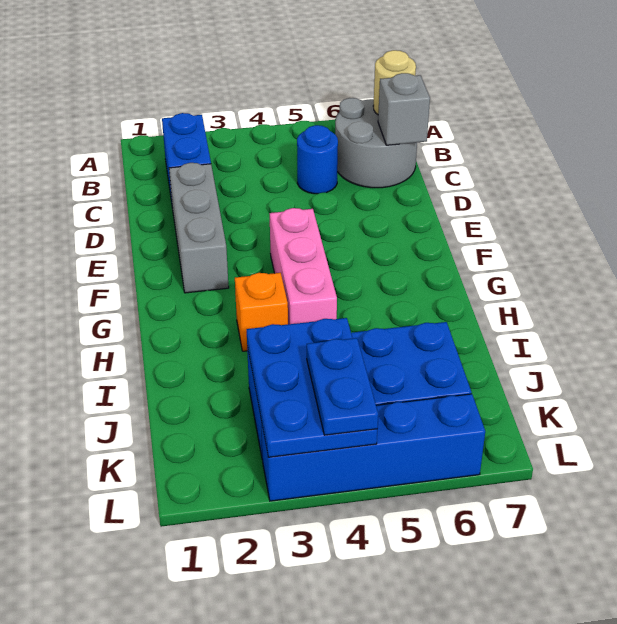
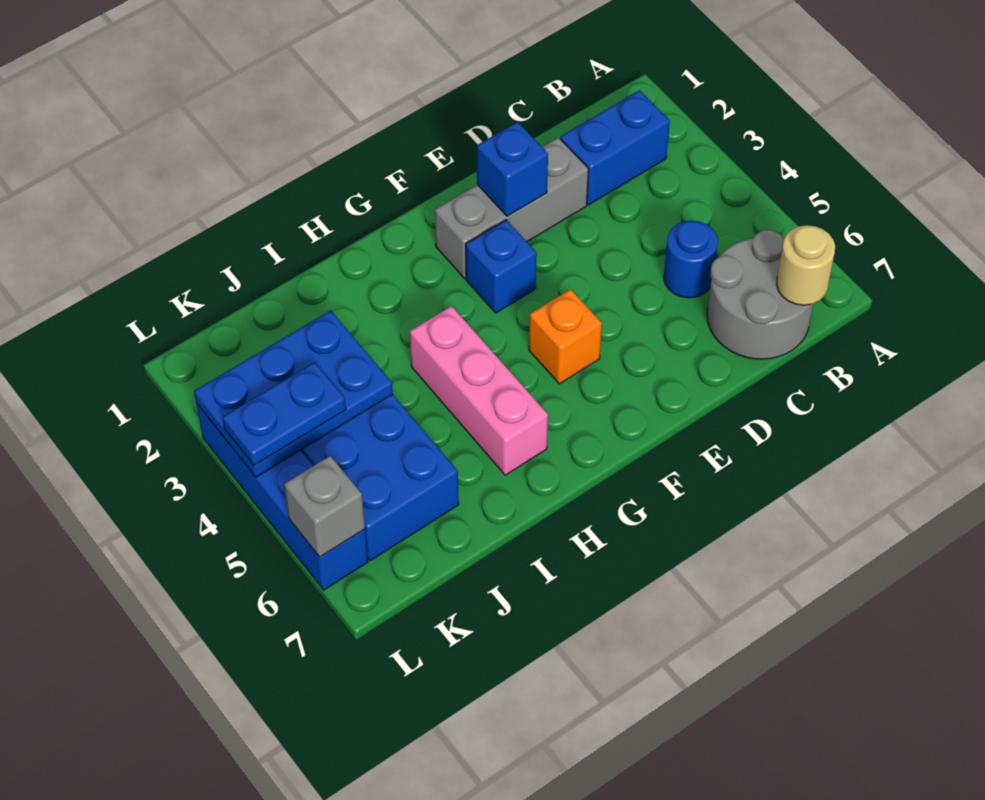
grey brick C7 level 2 -> grey brick L6 level 2
none -> blue brick E2 level 2
none -> blue brick F3 level 1
pink brick F4:H4 level 1 -> pink brick H4:H6 level 1
orange brick H3 level 1 -> orange brick F5 level 1

